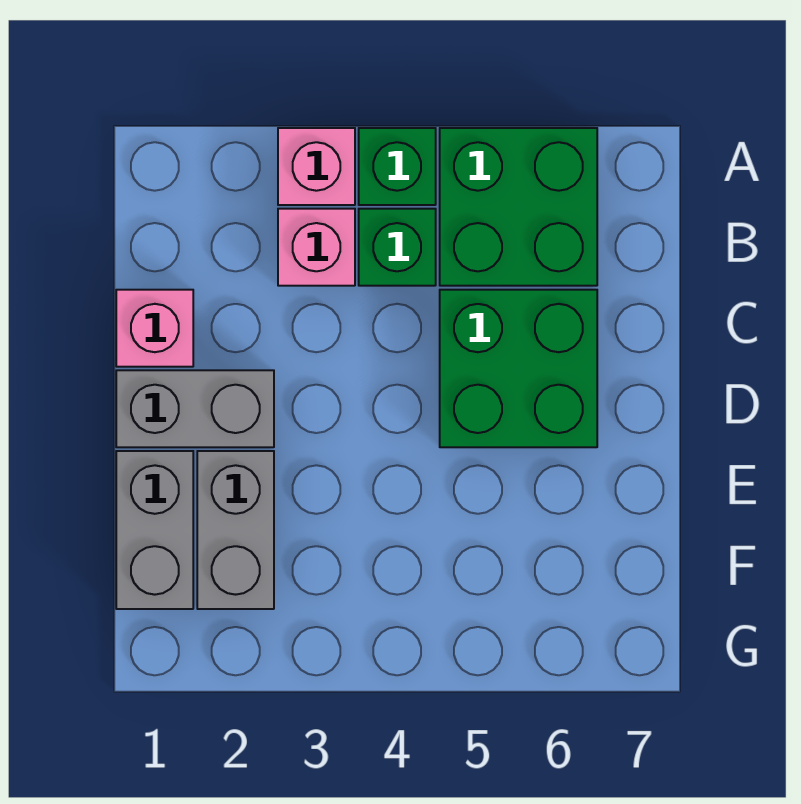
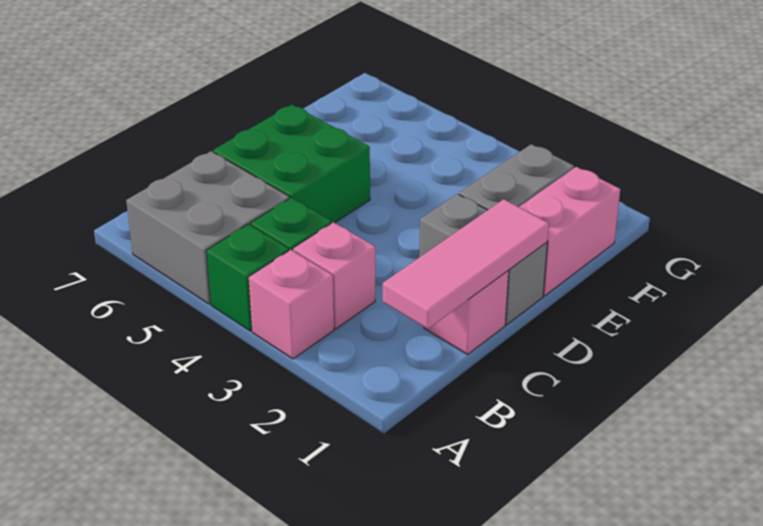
green brick A5:B6 level 1 -> grey brick A5:B6 level 1
none -> pink tile B1:D1 level 2
grey brick E1:F1 level 1 -> pink brick E1:F1 level 1

